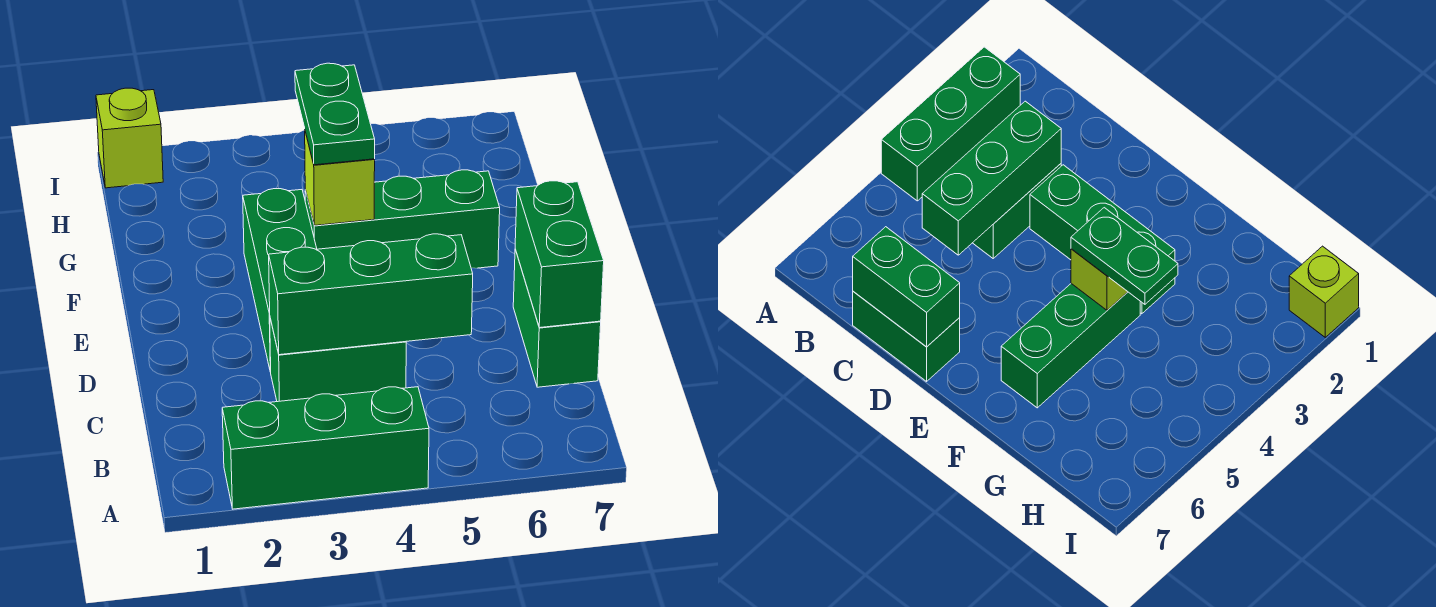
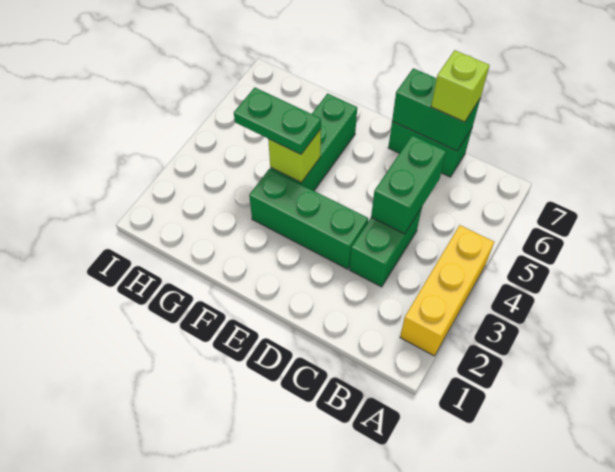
green brick A2:A4 level 1 -> yellow brick A2:A4 level 1
green brick C3:C5 level 2 -> green brick C4:C5 level 2
lime brick I1 level 1 -> lime brick C7 level 3

